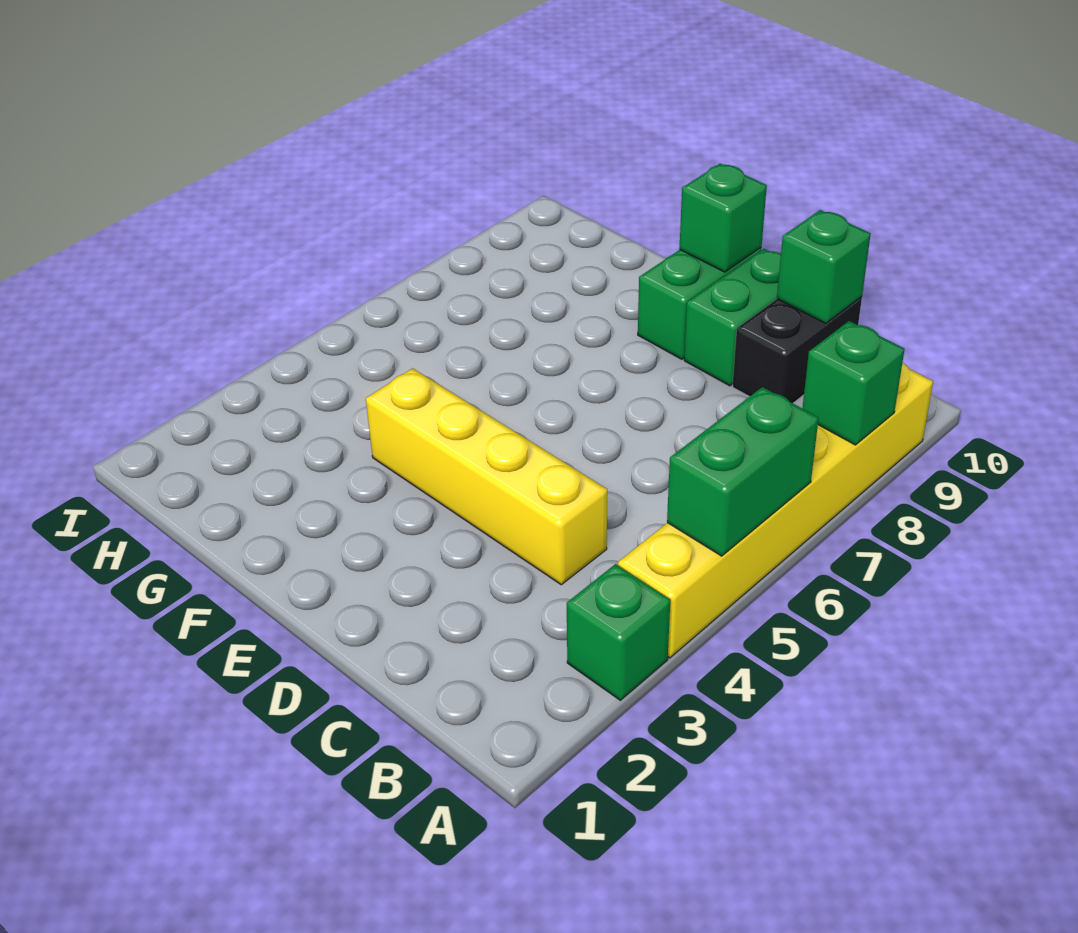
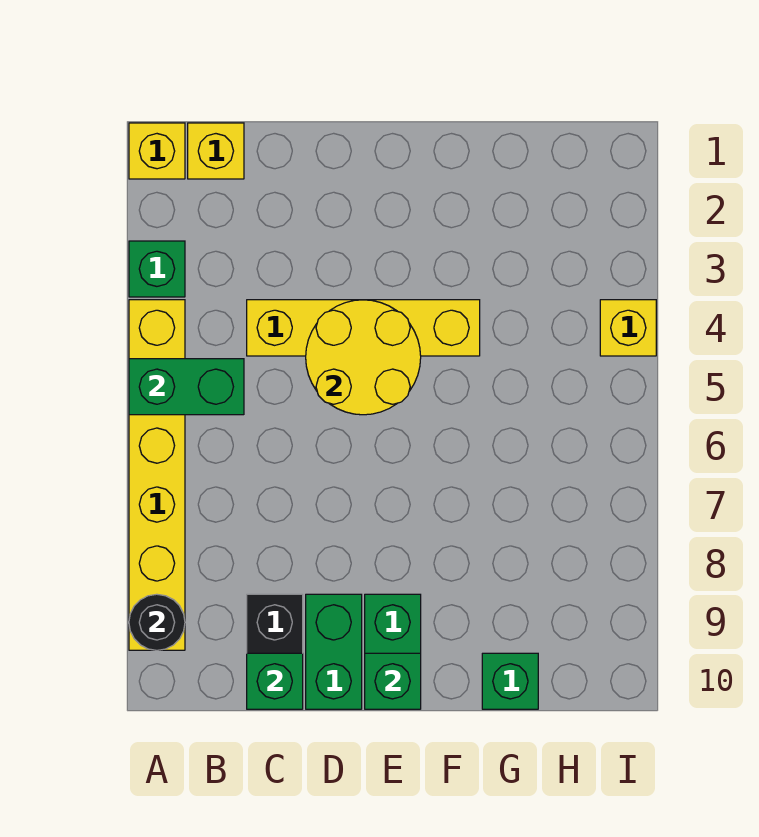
none -> yellow brick A1 level 1
green brick A5:A6 level 2 -> green brick A5:B5 level 2
green brick A8 level 2 -> green brick G10 level 1
none -> black round brick A9 level 2
none -> yellow brick B1 level 1
none -> yellow round brick D4:E5 level 2
none -> yellow brick I4 level 1

